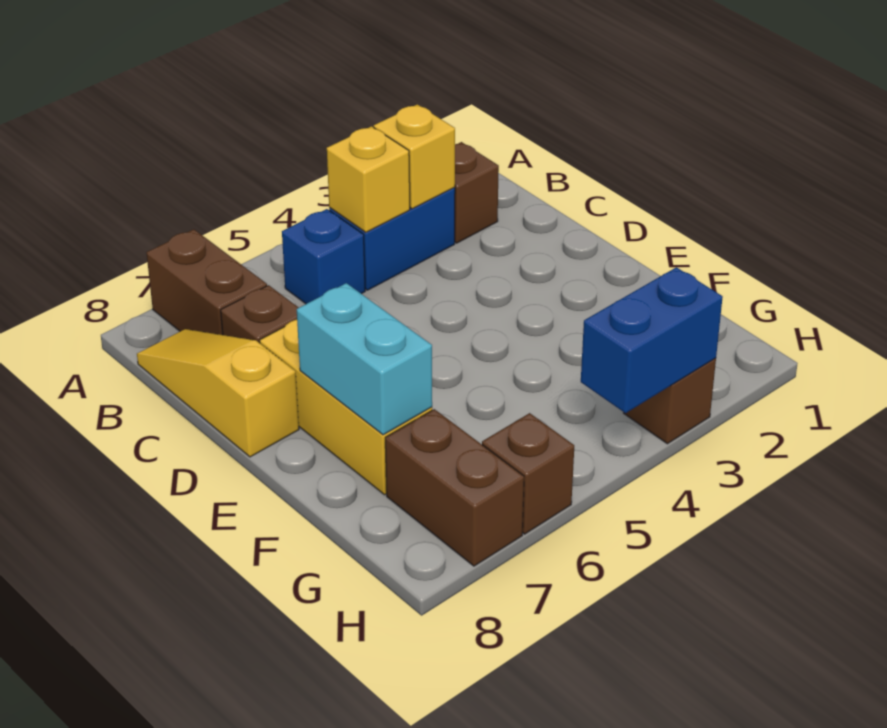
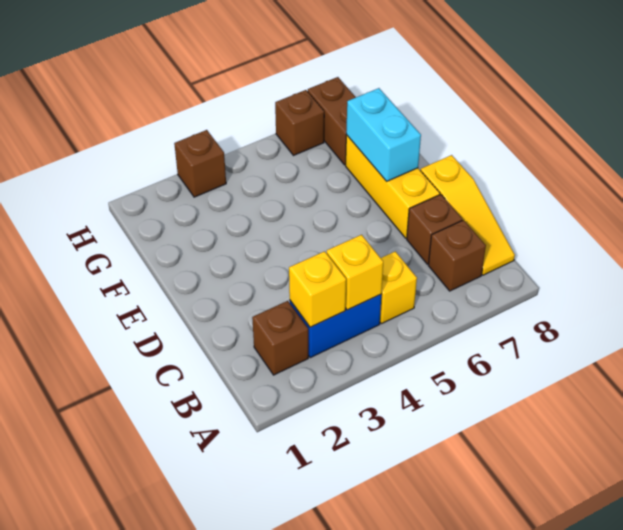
brown brick A7:B7 level 1 -> brown brick B7 level 1
blue brick B5 level 1 -> yellow brick B5 level 1
blue brick H3:H4 level 2 -> none

